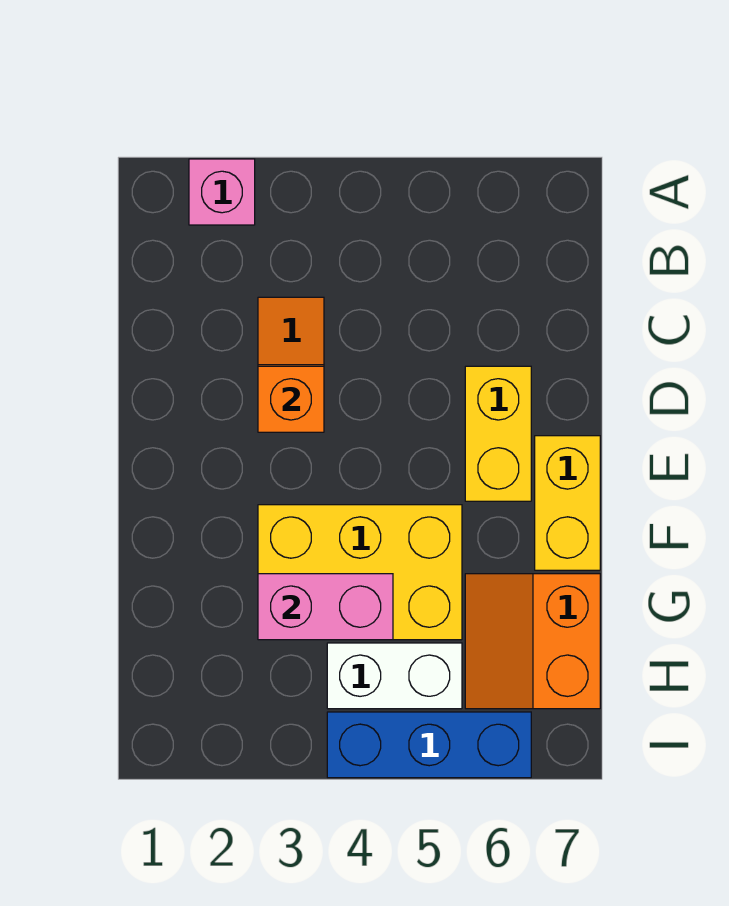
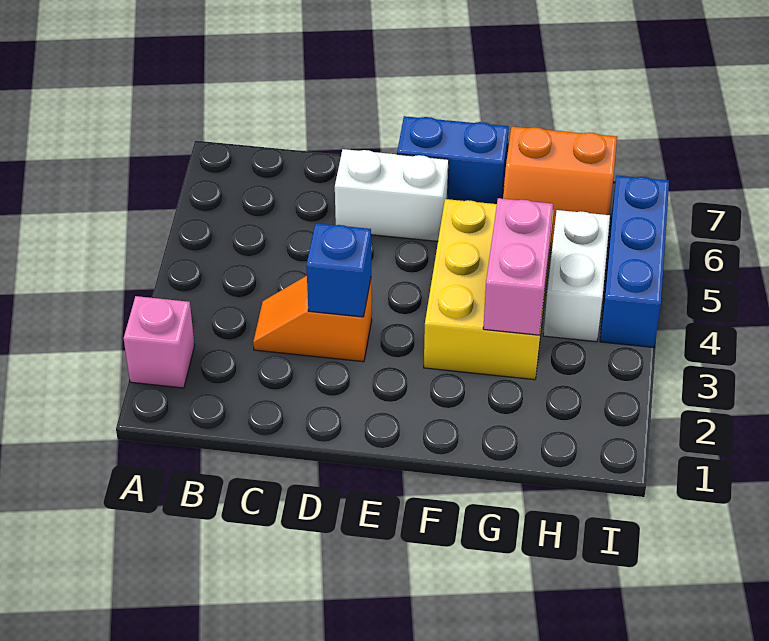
orange brick D3 level 2 -> blue brick D3 level 2
yellow brick D6:E6 level 1 -> white brick D6:E6 level 1
yellow brick E7:F7 level 1 -> blue brick E7:F7 level 1

